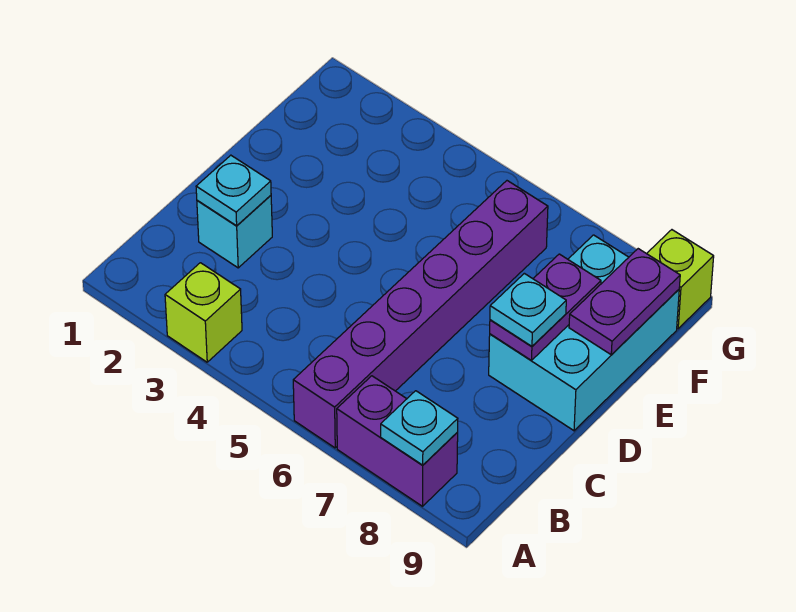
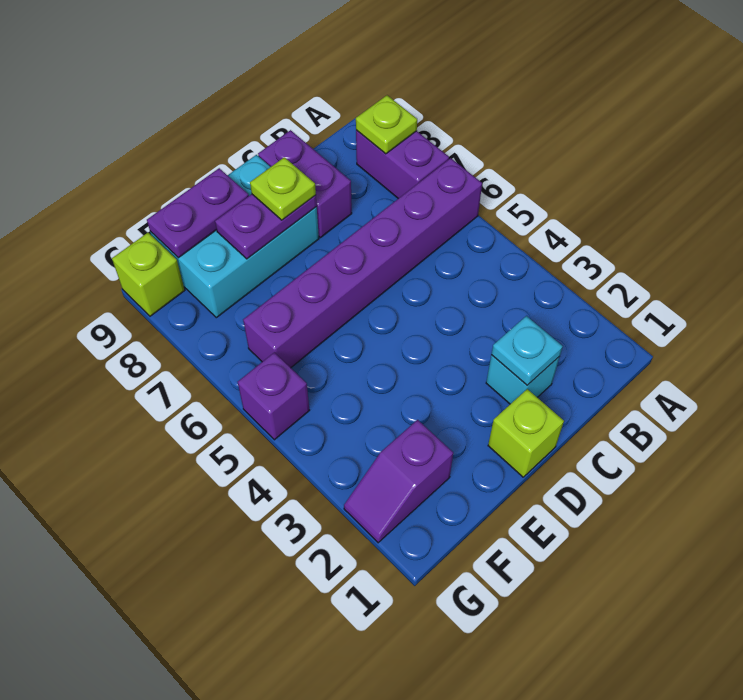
lime brick A3 level 1 -> lime brick D1 level 1
cyan plate A8 level 2 -> lime plate A8 level 2
none -> purple brick C8:C9 level 1
cyan plate D8 level 3 -> lime plate D8 level 3
none -> purple slope F2:G2 level 1 top F
none -> purple brick G5 level 1

